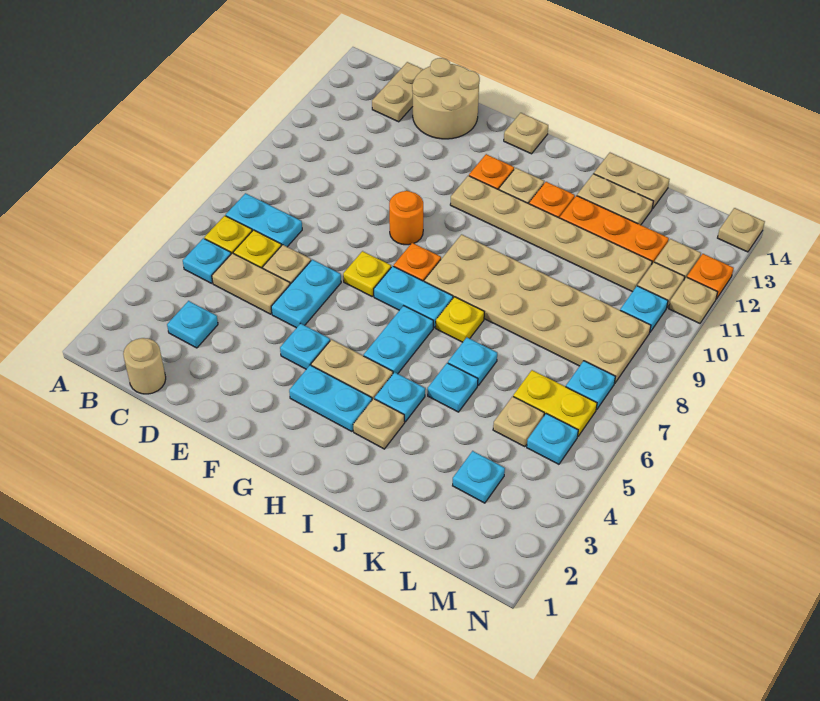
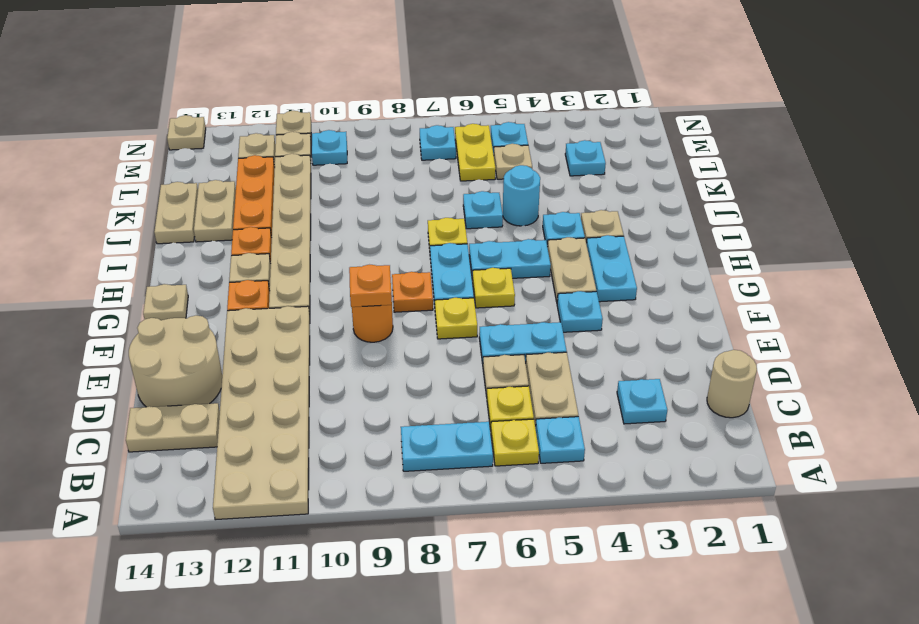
cyan plate B7:C7 level 1 -> cyan plate B7:B8 level 1
none -> yellow plate G6 level 1
tan plate H8:M9 level 1 -> tan plate A11:F12 level 1
cyan plate J5 level 1 -> cyan round brick J5 level 1
orange plate N12 level 1 -> orange plate F9 level 2

